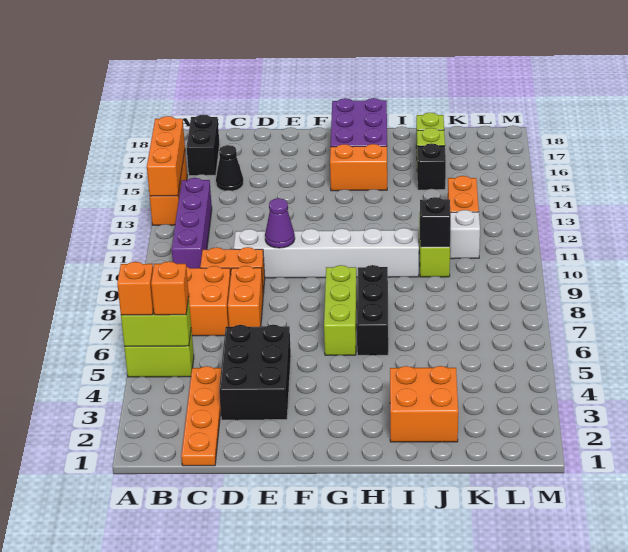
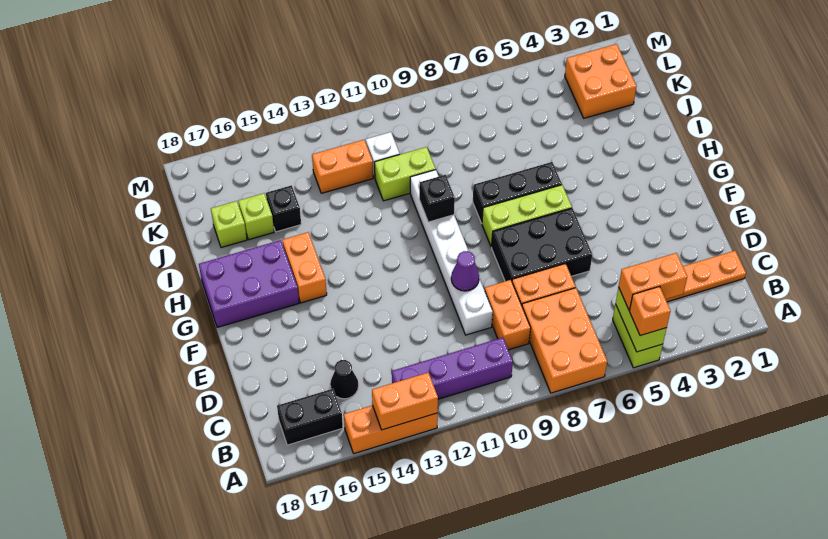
orange brick A13:A15 level 2 -> orange brick A13:A14 level 2
orange brick B5 level 3 -> orange brick B4:B5 level 3
black brick D3:E5 level 1 -> black brick E6:F8 level 1
orange brick I2:J3 level 1 -> orange brick K2:L3 level 1
black brick J10 level 2 -> black brick H10 level 2

